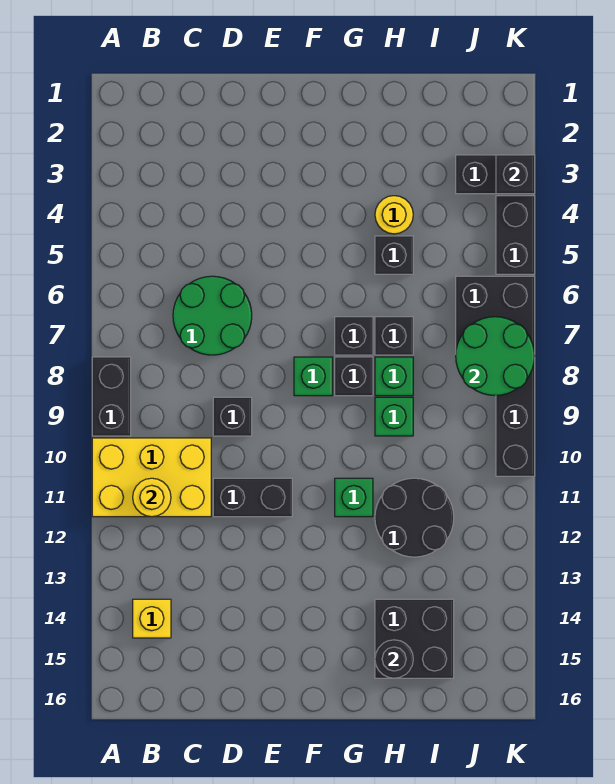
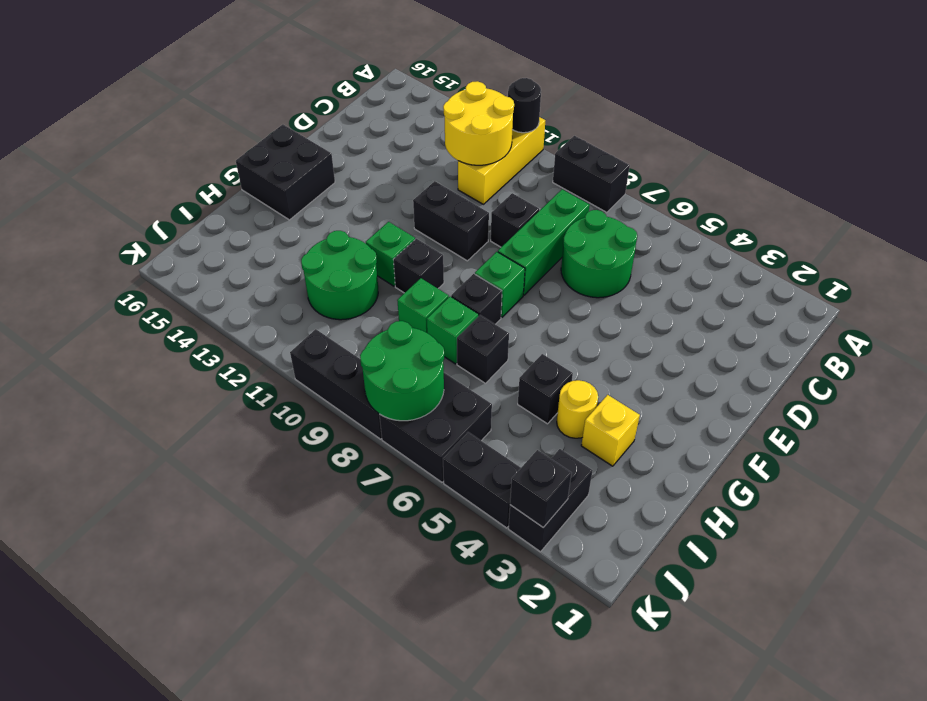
yellow brick A10:C11 level 1 -> yellow brick A11:C11 level 1
yellow round brick B11 level 2 -> yellow round brick B11:C12 level 2
yellow brick B14 level 1 -> yellow brick H3 level 1
none -> green brick C8:E8 level 1
black brick D11:E11 level 1 -> black brick E10:E11 level 1
black brick G7 level 1 -> black brick G10 level 1
black round brick H11:I12 level 1 -> green round brick H11:I12 level 1
black brick H14:I15 level 1 -> black brick F15:G16 level 1
black round brick H15 level 2 -> black round brick A11 level 2

